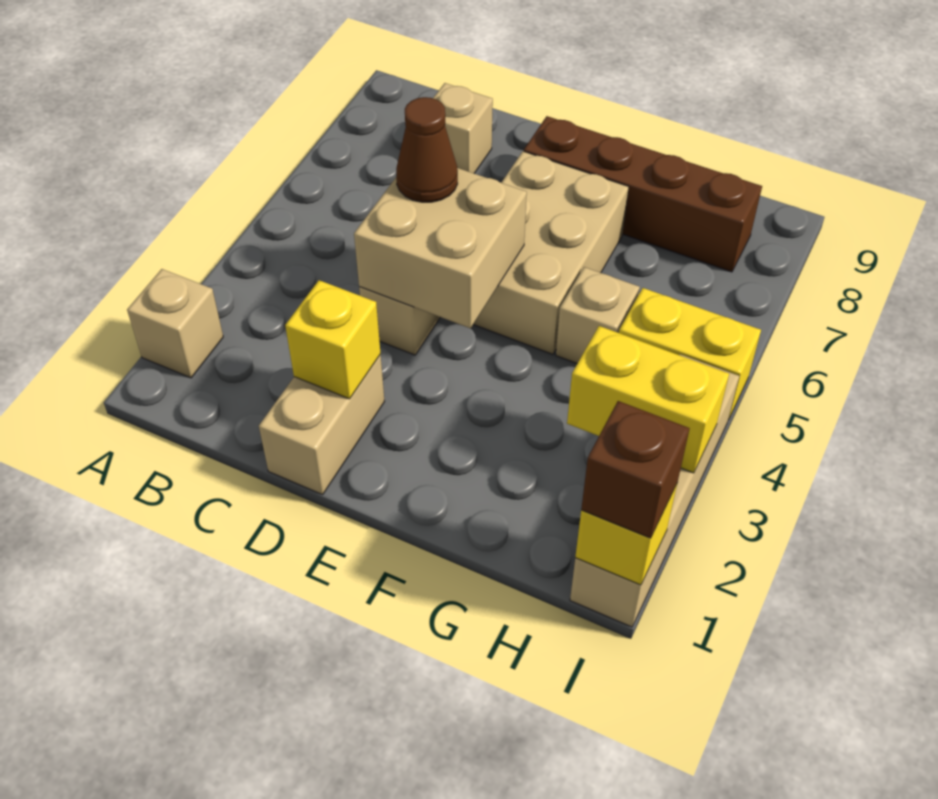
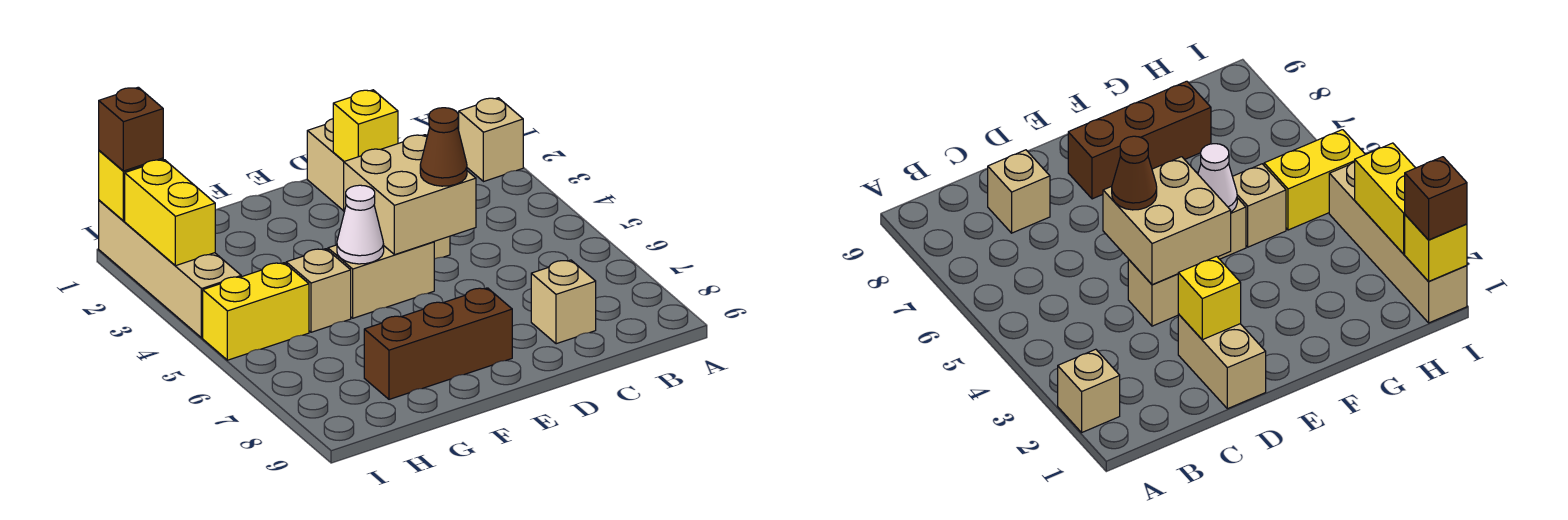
tan brick E5:F7 level 1 -> tan brick E5:F5 level 1
brown brick E8:H8 level 1 -> brown brick E8:G8 level 1
none -> white cone F5 level 2
yellow brick H3:I3 level 2 -> yellow brick I2:I3 level 2

